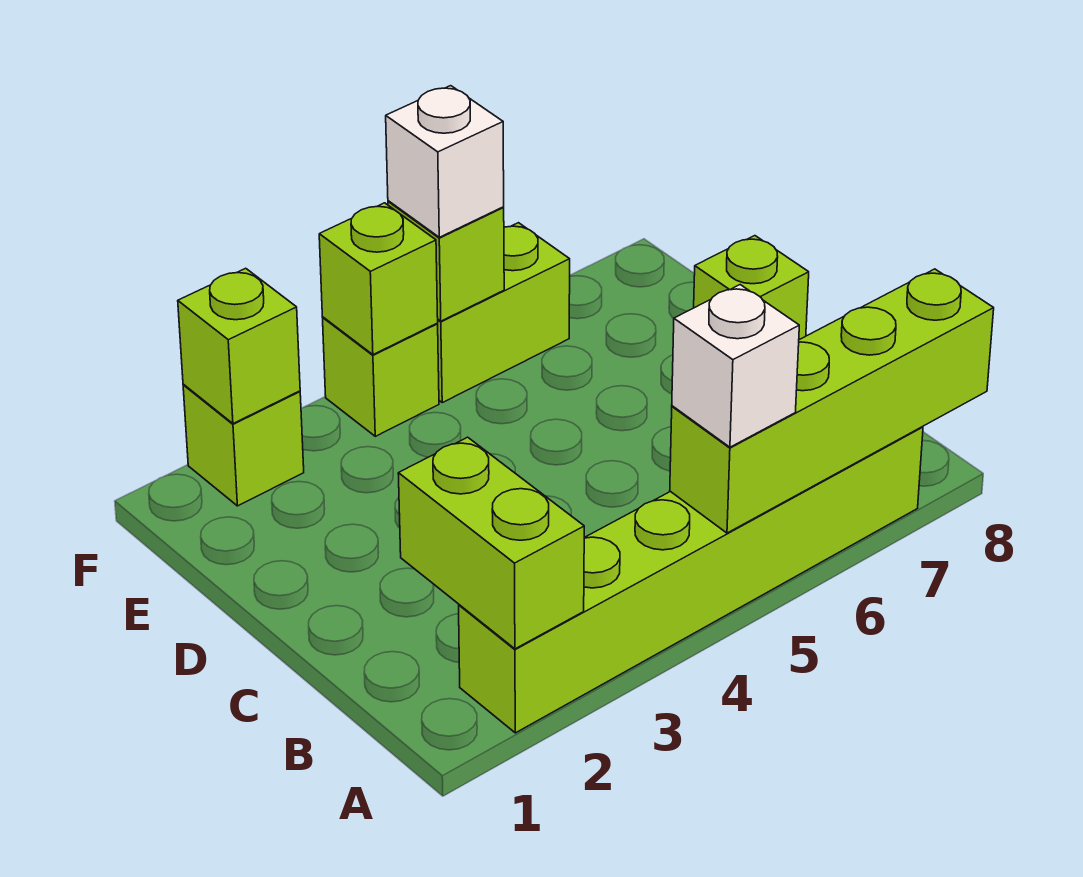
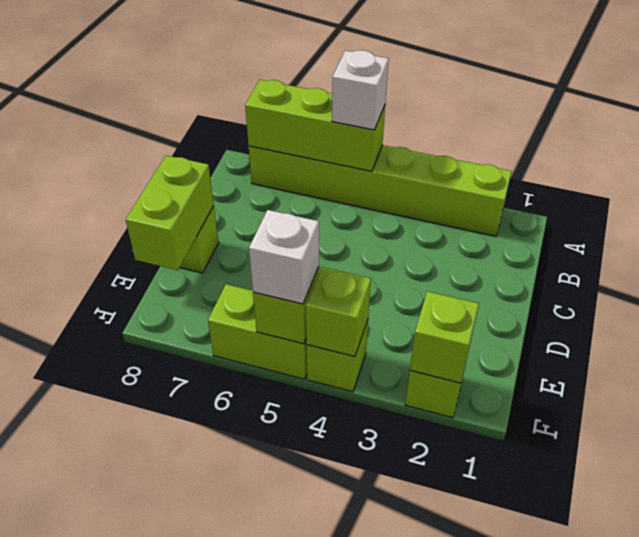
lime brick A2:B2 level 2 -> lime brick D8:E8 level 2
lime brick A5:A8 level 2 -> lime brick A5:A7 level 2

